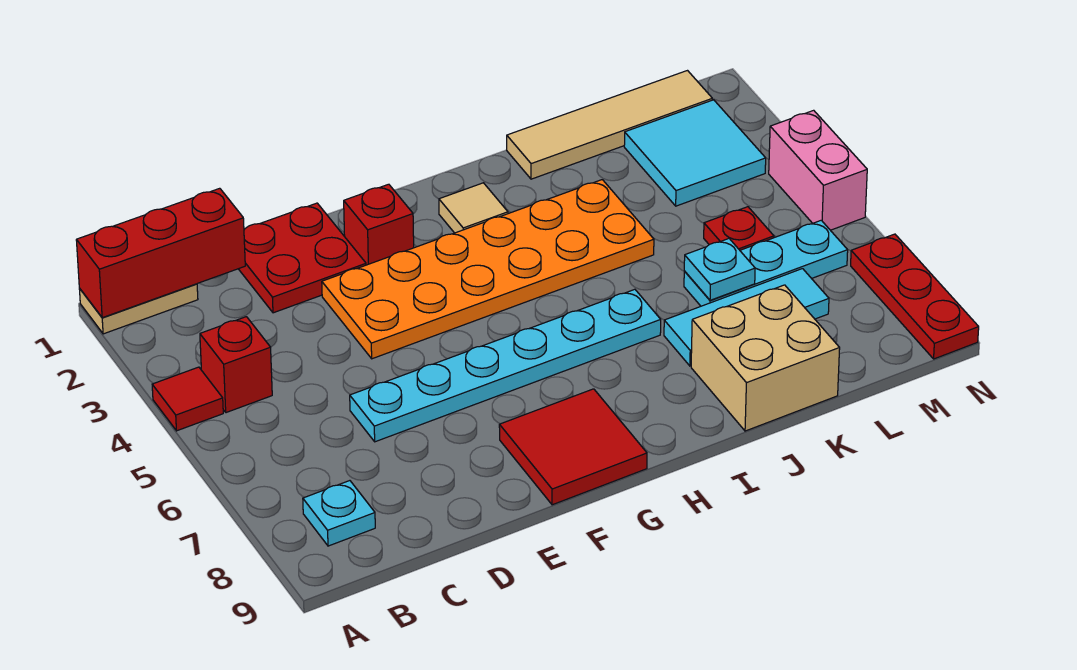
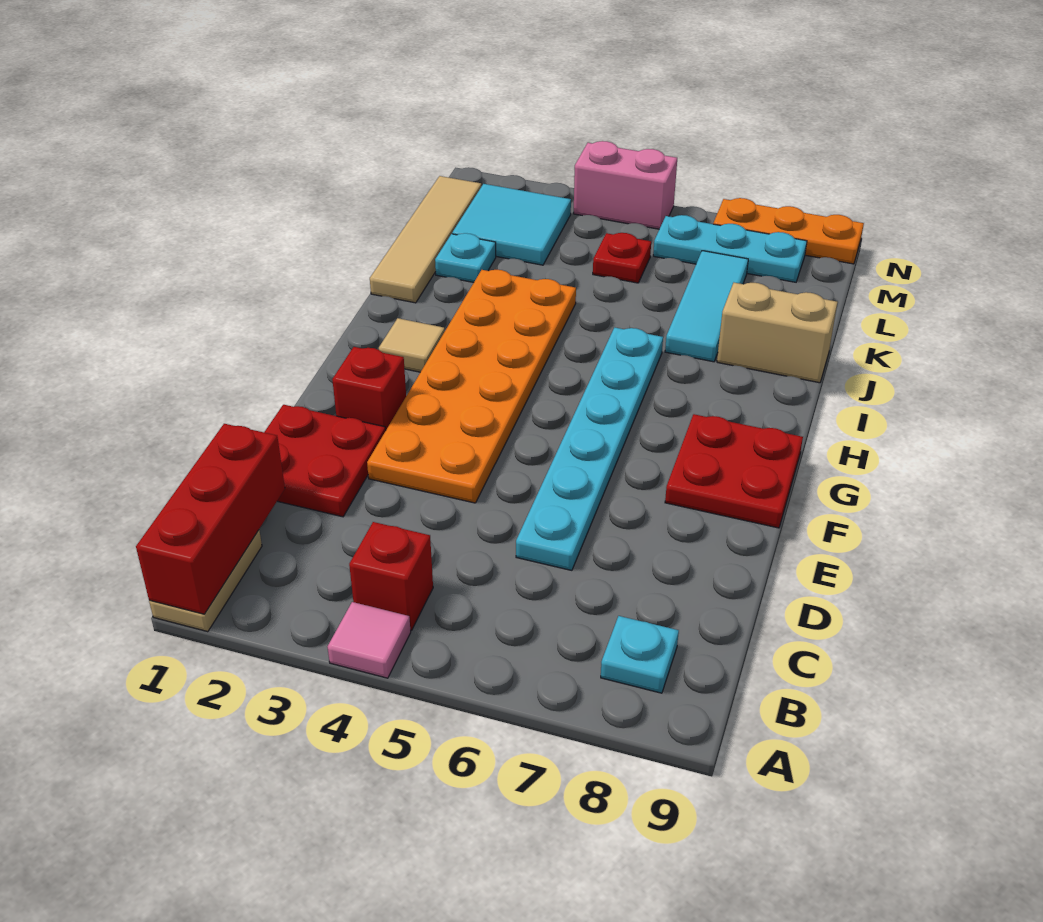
red tile A4 level 1 -> pink tile A4 level 1
red tile F8:G9 level 1 -> red plate F8:G9 level 1
tan brick J8:K9 level 1 -> tan brick J8:J9 level 1
cyan plate K6:M6 level 1 -> cyan plate M6:M8 level 1
cyan plate K6 level 2 -> cyan plate K2 level 1
red plate N7:N9 level 1 -> orange plate N7:N9 level 1

